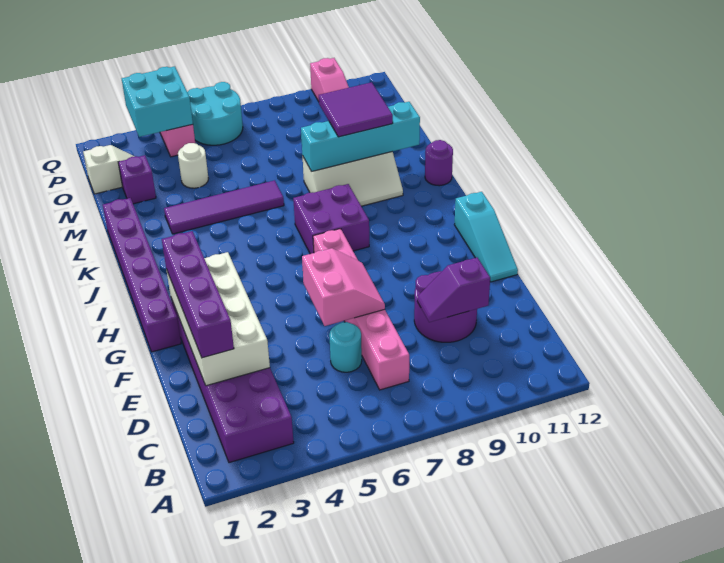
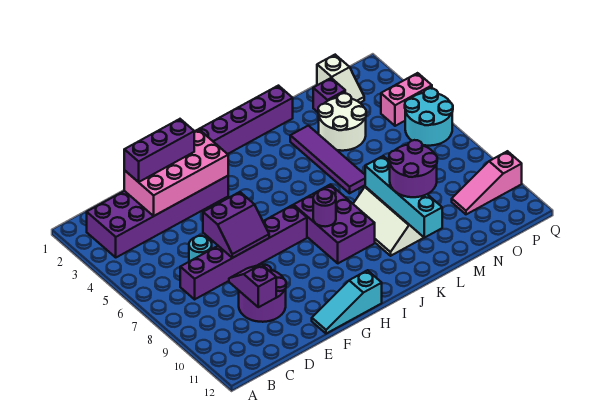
pink brick C7:H7 level 1 -> purple brick C7:H7 level 1
white brick D2:G3 level 2 -> pink brick D2:G3 level 2
purple brick D2:G2 level 3 -> purple brick D2:F2 level 3
pink slope E6:F7 level 2 top 6 -> purple slope E6:F7 level 2 top 6
purple brick I7:J8 level 1 -> purple brick I7:J9 level 1
purple round brick K12 level 1 -> purple round brick I8 level 2
purple tile L9:M10 level 3 -> purple round brick L9:M10 level 3
white round brick N4 level 1 -> white round brick M3:N4 level 1
cyan brick P3:Q4 level 2 -> none

